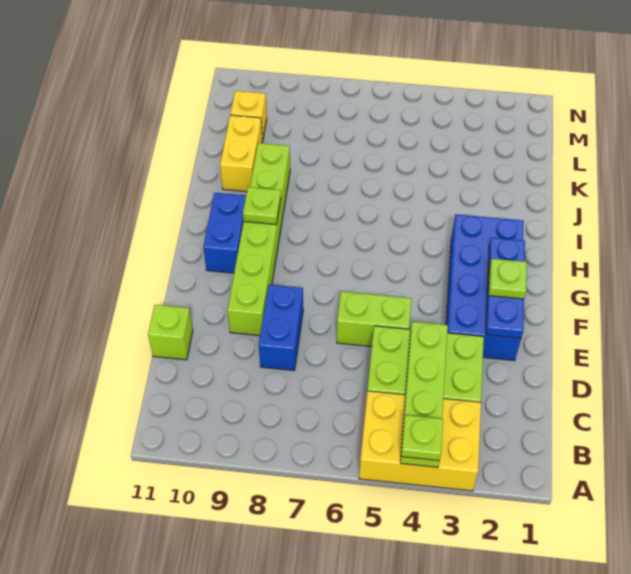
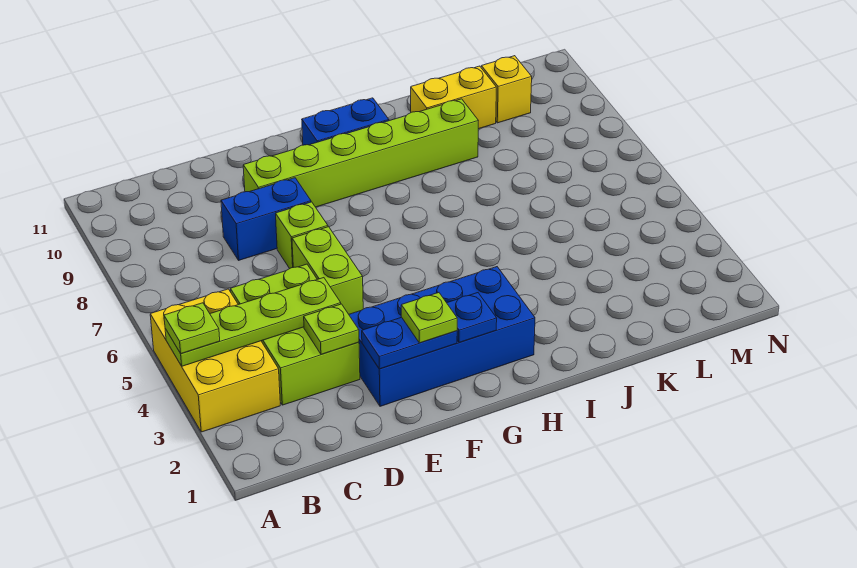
lime brick D11 level 1 -> lime brick E7 level 1
lime plate H9 level 2 -> lime plate D3 level 2

